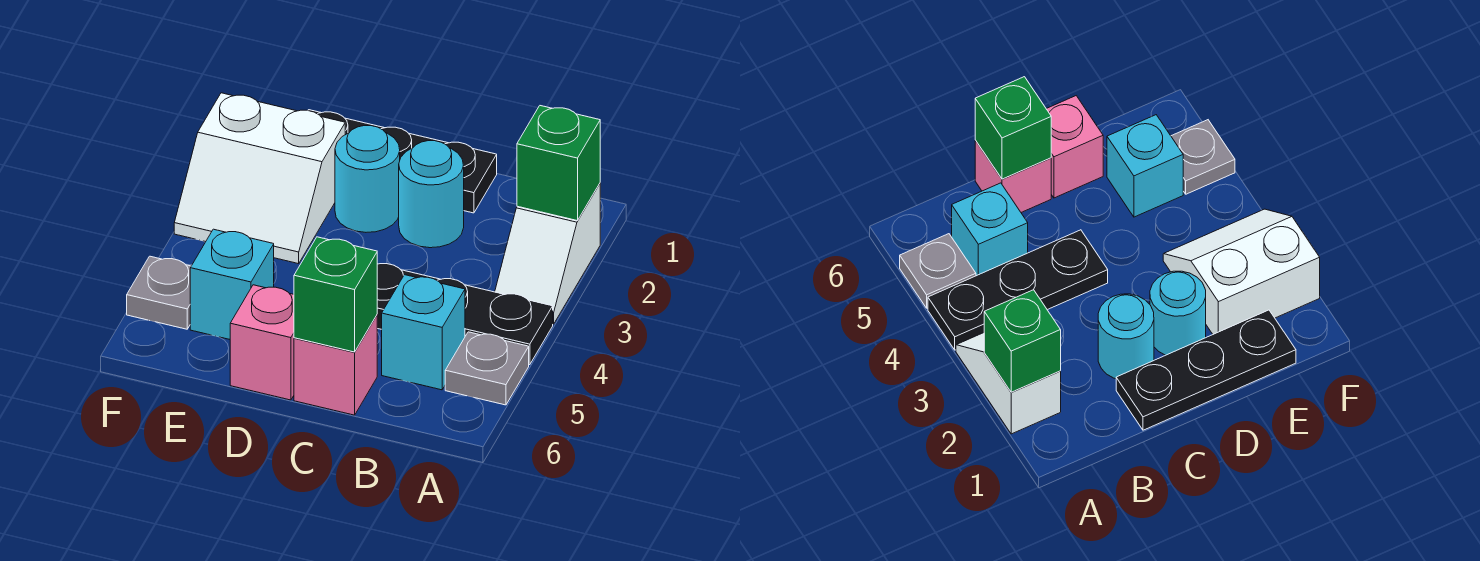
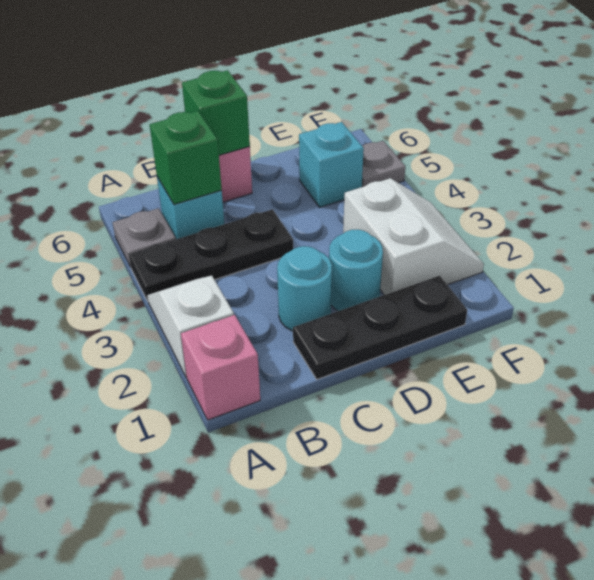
green brick A2 level 2 -> green brick B5 level 2
pink brick D6 level 1 -> pink brick A1 level 1
white slope E2:F3 level 1 top 2 -> white slope E2:F3 level 1 top E

